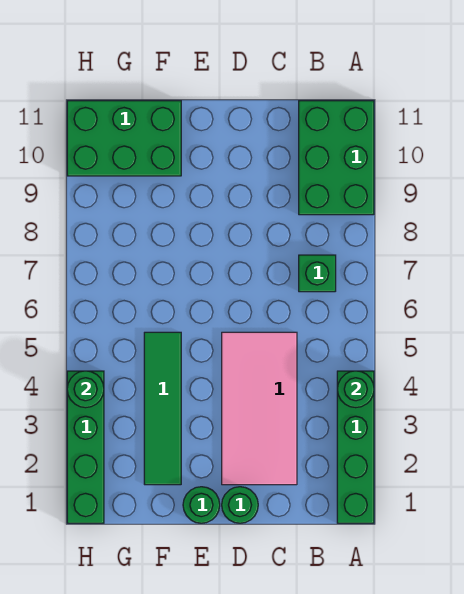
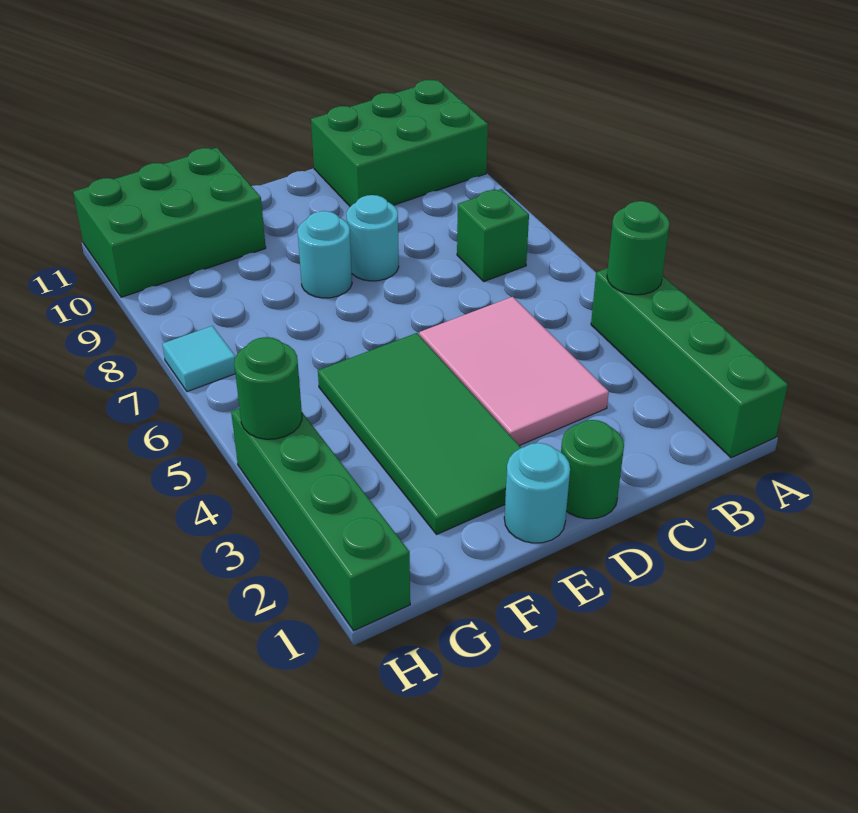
green brick A9:B11 level 1 -> green brick A10:C11 level 1
pink tile C2:D5 level 1 -> pink tile C3:D5 level 1
none -> cyan round brick D8 level 1
green round brick E1 level 1 -> cyan round brick E1 level 1
none -> cyan round brick E8 level 1
green tile F2:F5 level 1 -> green tile E2:F5 level 1
none -> cyan tile H7 level 1

